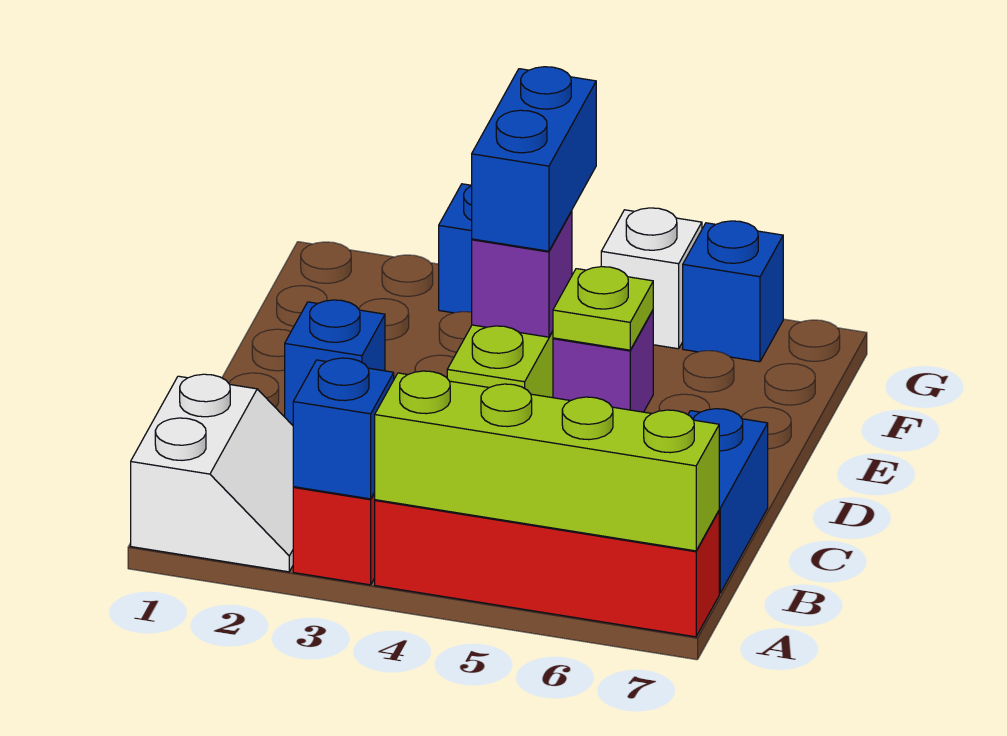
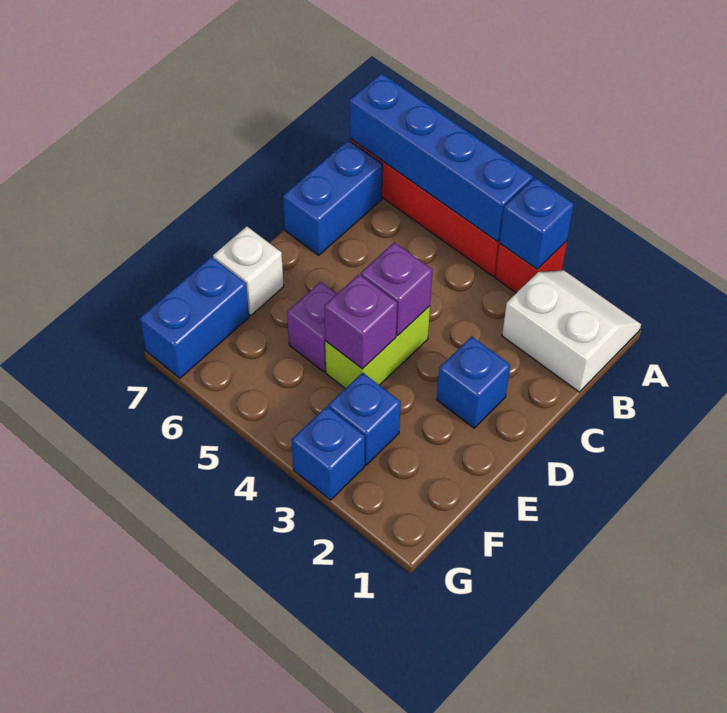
white slope A1:B2 level 1 top 1 -> white slope A1:B2 level 1 top B
lime brick A4:A7 level 2 -> blue brick A4:A7 level 2
none -> purple brick D4 level 2
blue brick E4:F4 level 3 -> blue brick F7:G7 level 1
lime plate E5 level 2 -> none
white brick G5 level 1 -> white brick E7 level 1
blue brick G6 level 1 -> blue brick F3 level 1

